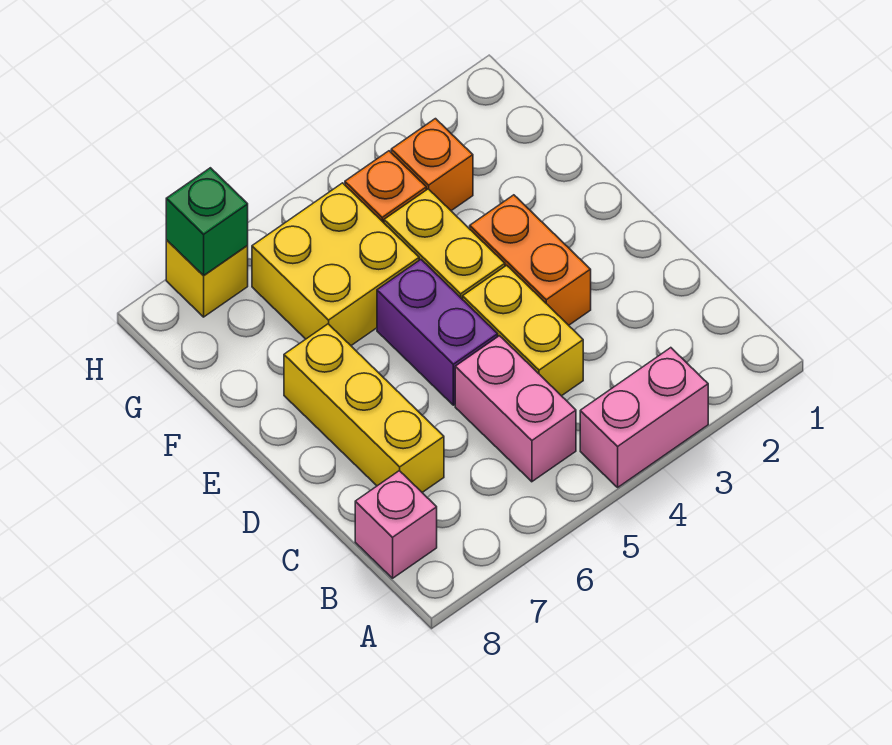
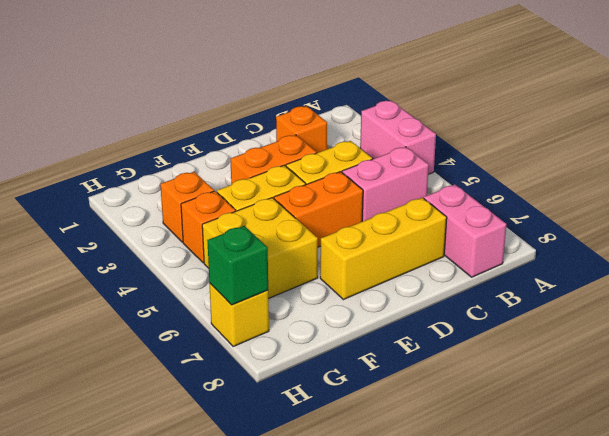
pink brick B8 level 1 -> pink brick B7:B8 level 1
none -> orange brick C2 level 1
purple brick D5:E5 level 1 -> orange brick D5:E5 level 1

